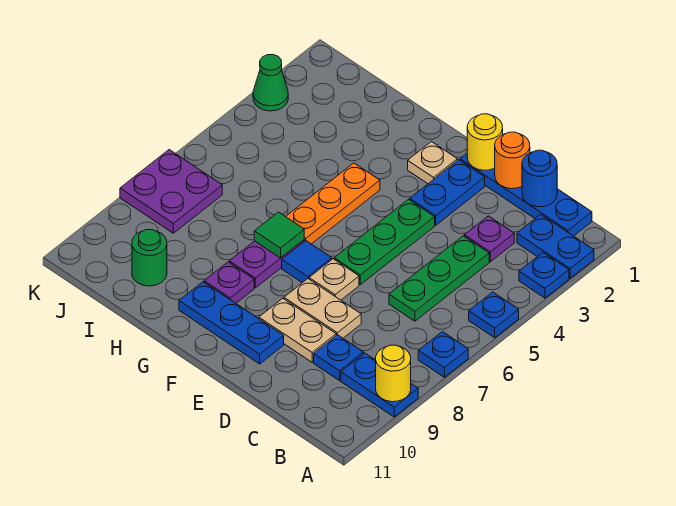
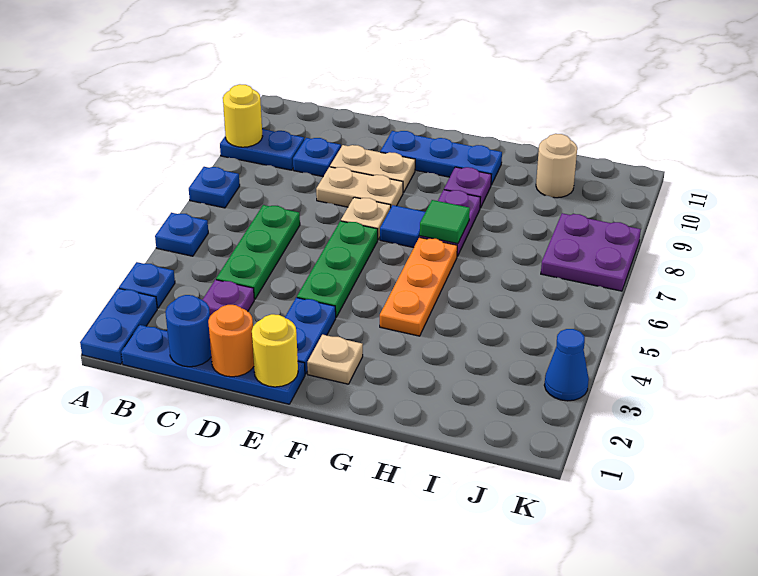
blue plate A2:B2 level 1 -> blue plate A1:A2 level 1
green round brick I10 level 1 -> tan round brick I10 level 1
green cone K3 level 1 -> blue cone K3 level 1

